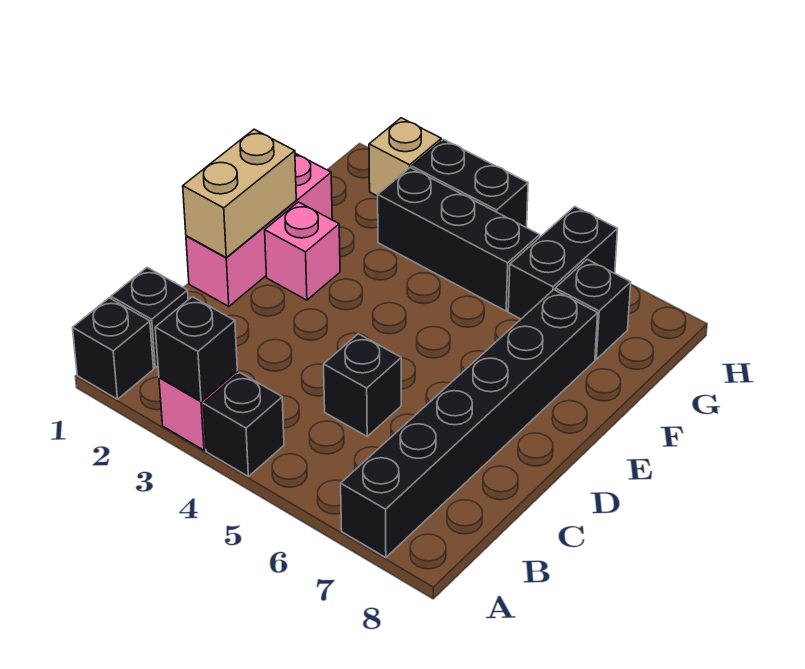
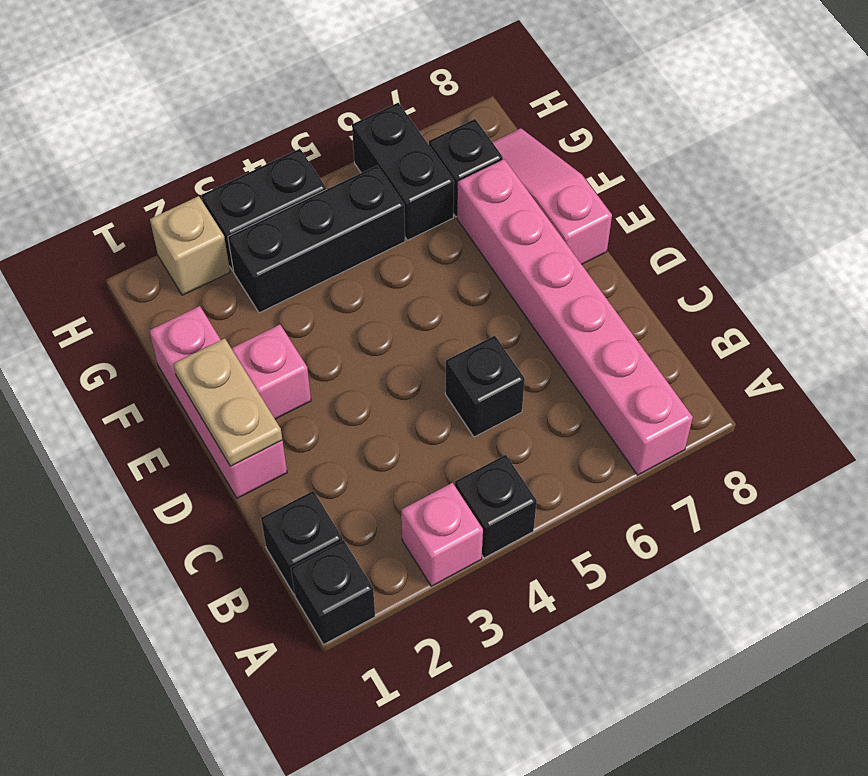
black brick A3 level 2 -> none
black brick A7:F7 level 1 -> pink brick A7:F7 level 1
tan brick D1:E1 level 2 -> tan plate D1:E1 level 2
none -> pink slope E8:G8 level 1 top E

